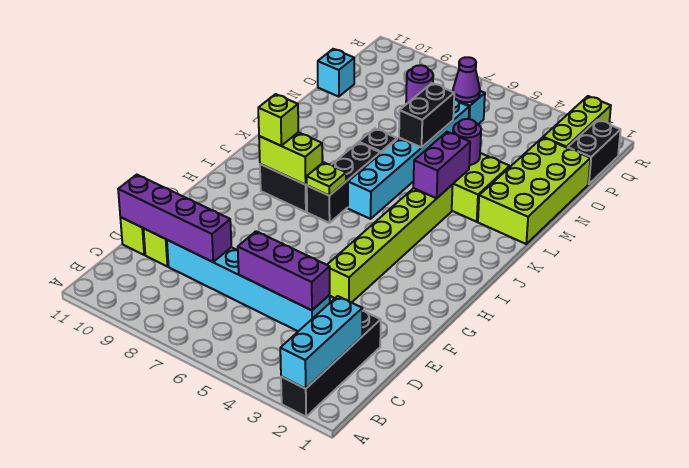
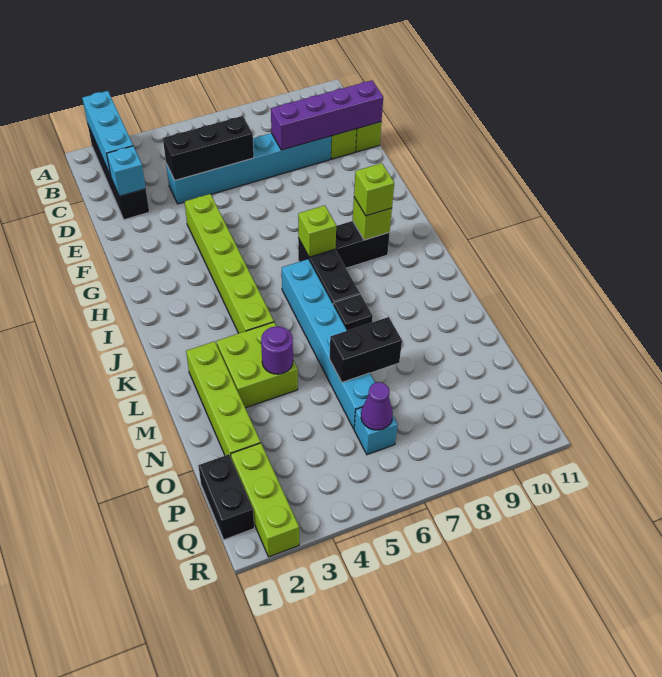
purple brick D4:D6 level 2 -> black brick D4:D6 level 2
lime plate I7 level 2 -> lime brick I7 level 2
lime brick I8:I9 level 2 -> lime brick I9 level 2
purple brick K4:L4 level 2 -> none
lime brick L1:O2 level 1 -> lime brick L2:O2 level 1
black brick M6:N6 level 2 -> black brick N6:N7 level 2
cyan brick O11 level 1 -> cyan brick D2 level 2
purple round brick P8 level 1 -> none

